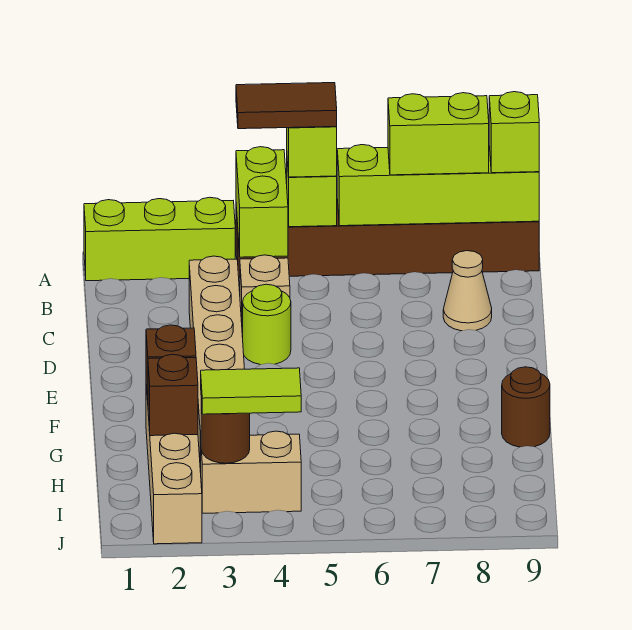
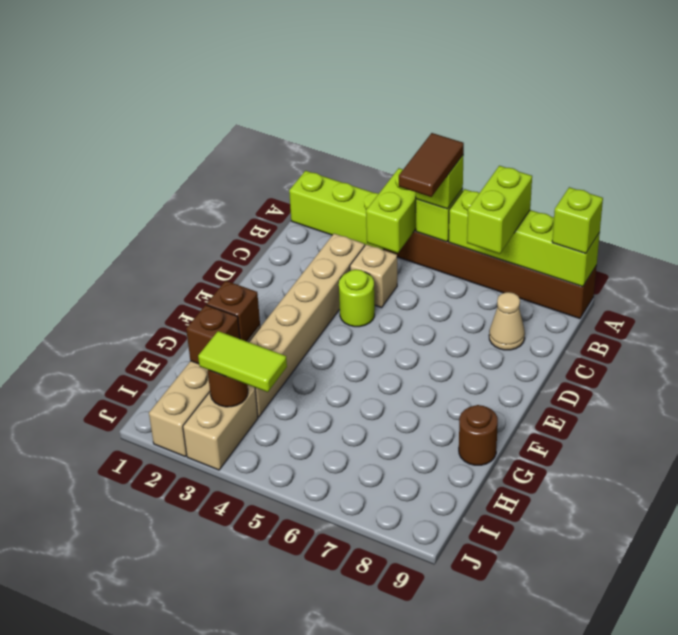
brown tile A4:A5 level 4 -> brown tile A5:B5 level 4
lime brick A7:A8 level 3 -> lime brick A7:B7 level 3
tan brick I3:I4 level 1 -> tan brick I3:J3 level 1

